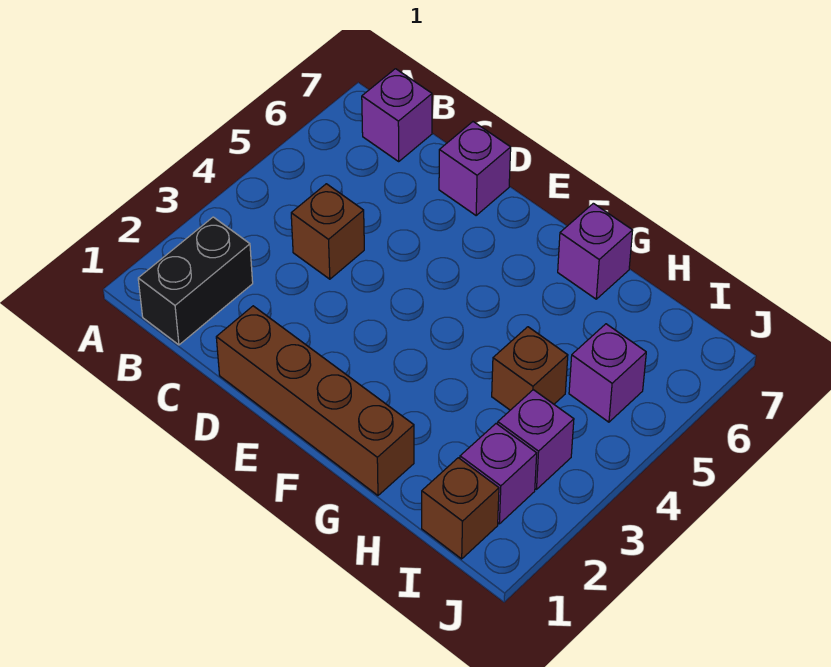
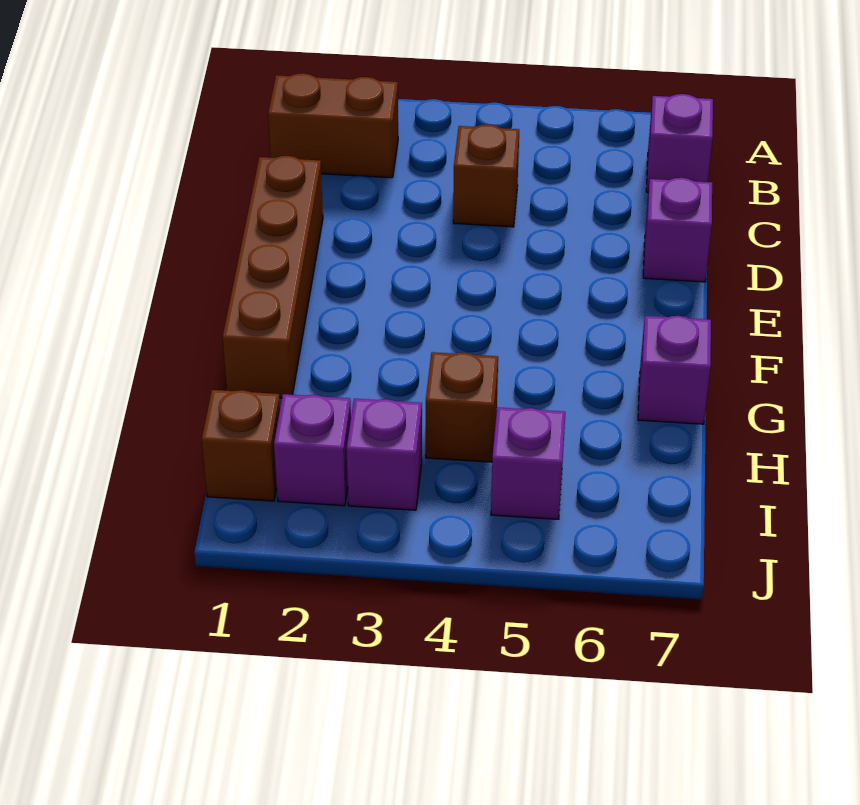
black brick B1:B2 level 1 -> brown brick B1:B2 level 1

